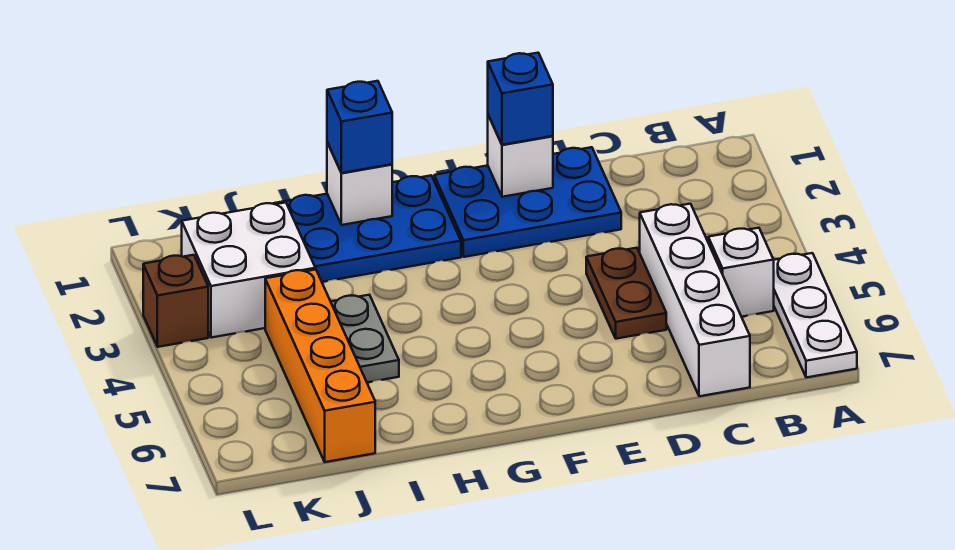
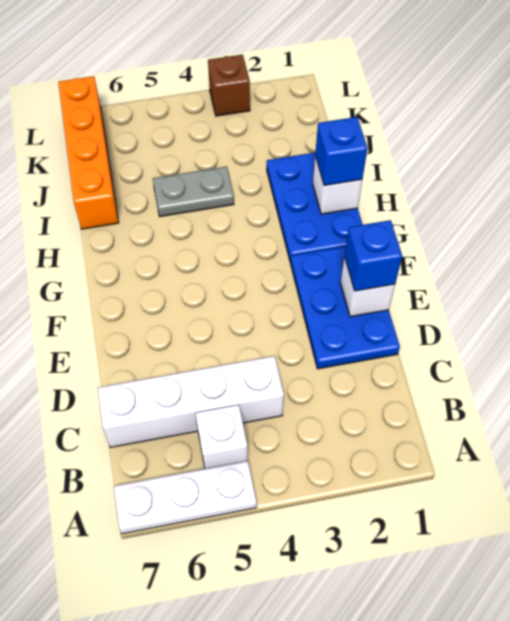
brown plate D4:D5 level 1 -> none
white brick J2:K3 level 1 -> none
orange brick J4:J7 level 1 -> orange brick I7:L7 level 1

